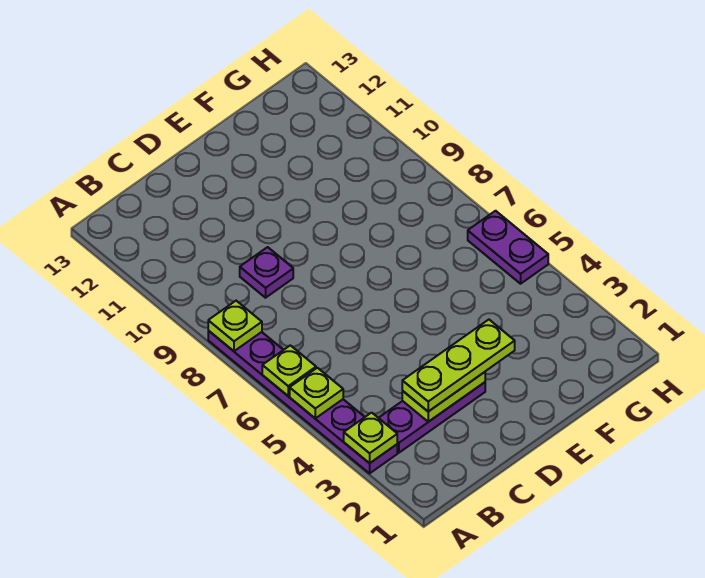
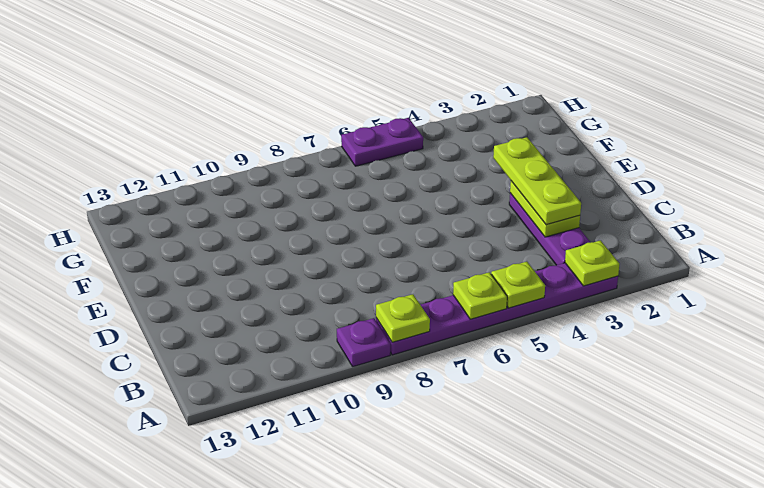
purple plate C9 level 1 -> purple plate A9 level 1

